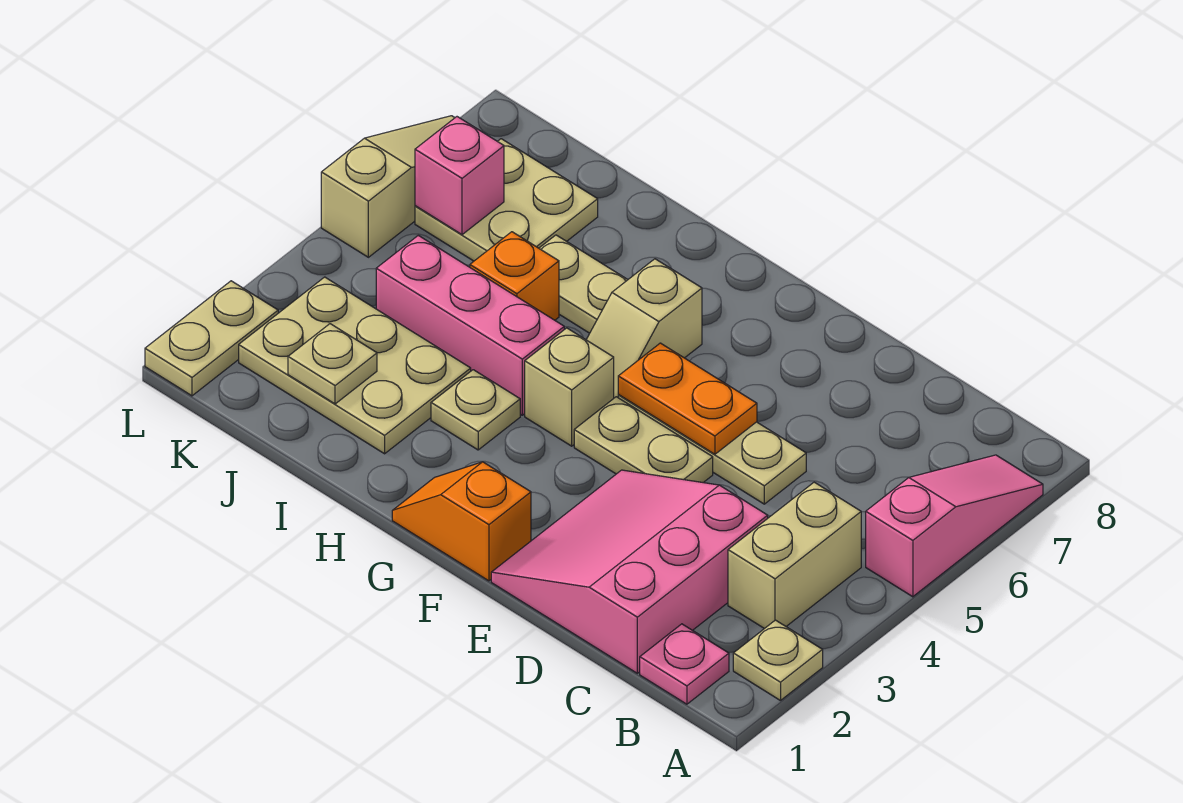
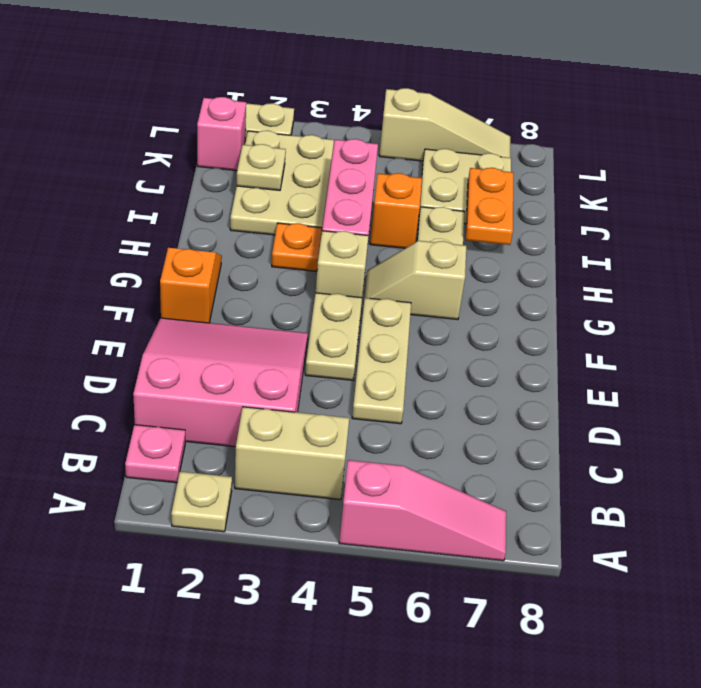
orange plate E5:F5 level 2 -> orange plate I7:J7 level 2
tan plate H3 level 1 -> orange plate H3 level 1
pink brick K6 level 2 -> pink brick K1 level 1

